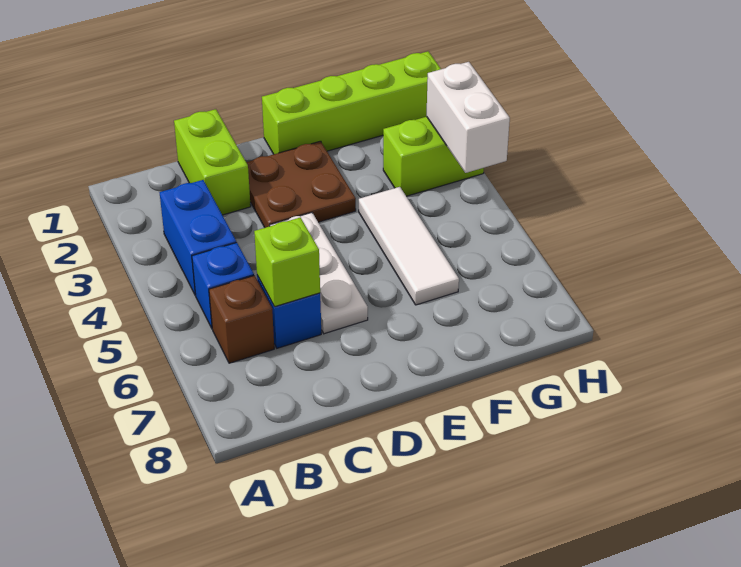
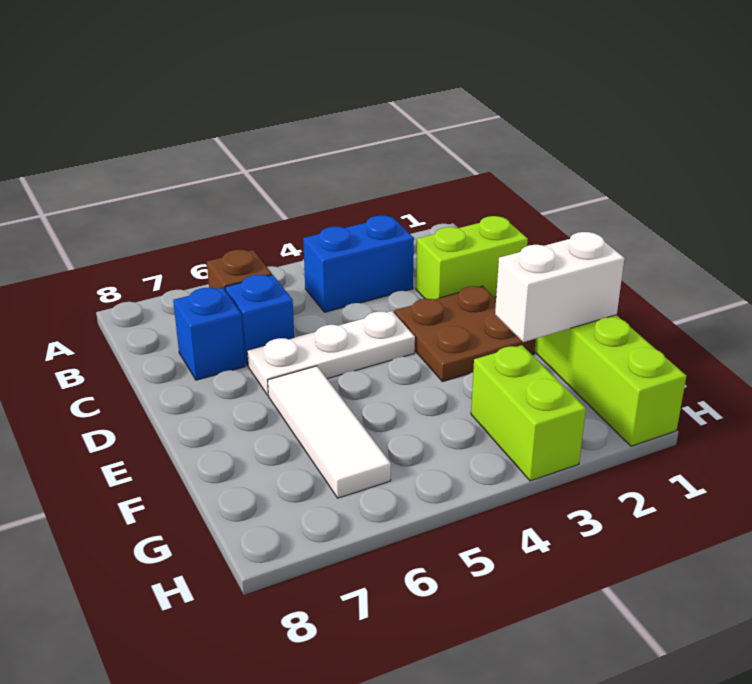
blue brick B5 level 1 -> blue brick C7 level 1
lime brick C6 level 2 -> none
white tile F4:F6 level 1 -> white tile E6:G6 level 1
white brick H3:H4 level 2 -> white brick F1:F2 level 2

